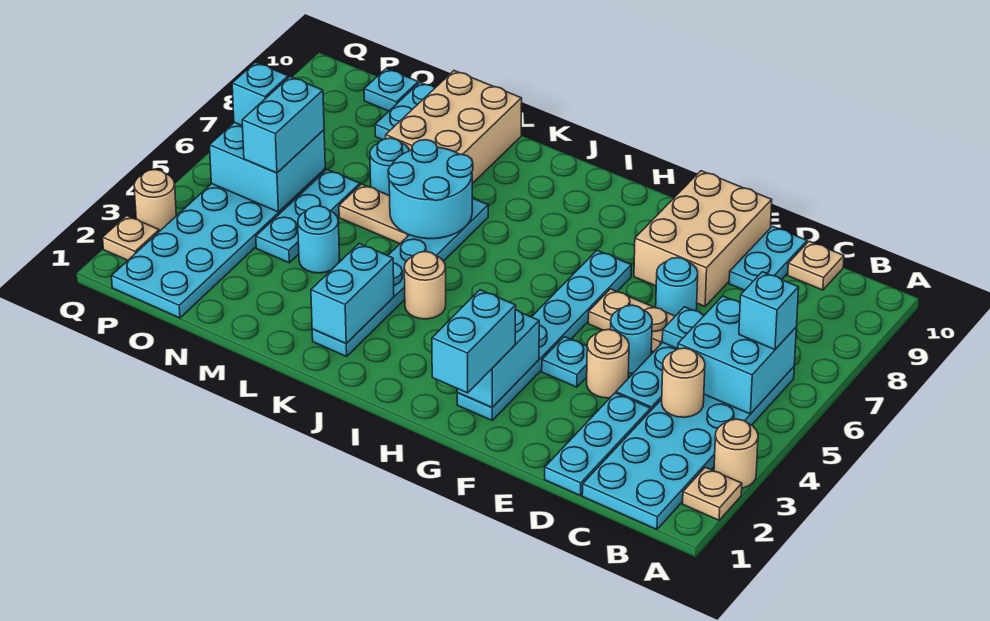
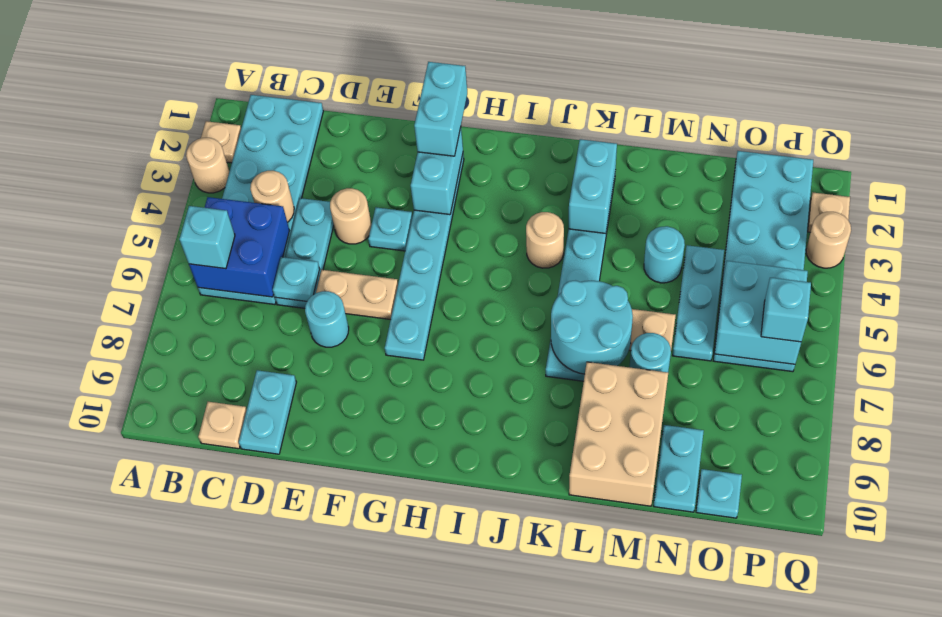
cyan brick B5:C6 level 2 -> blue brick B5:C6 level 2
cyan plate D1:D3 level 1 -> none
cyan round brick E5 level 1 -> none
tan brick E8:F10 level 1 -> none
cyan brick O5:O6 level 3 -> none

